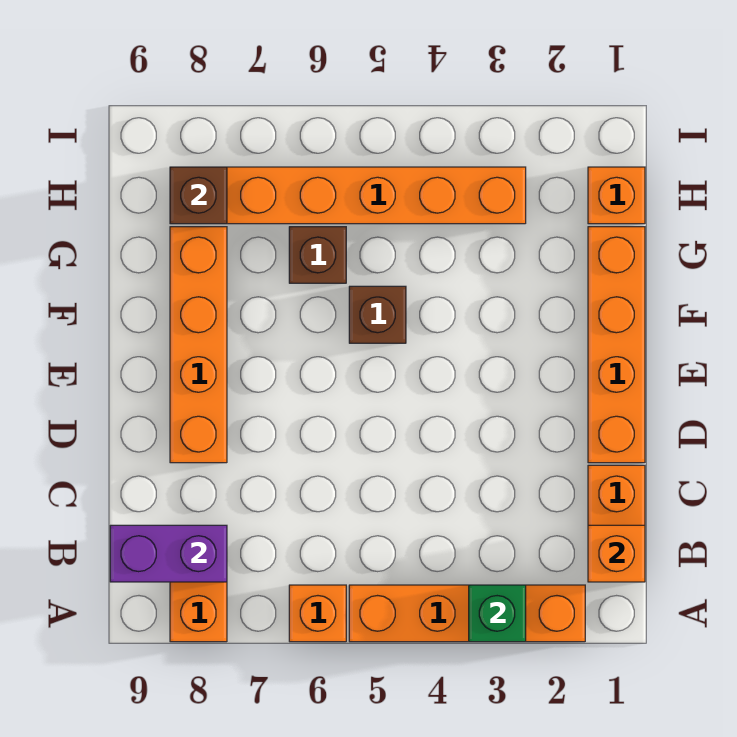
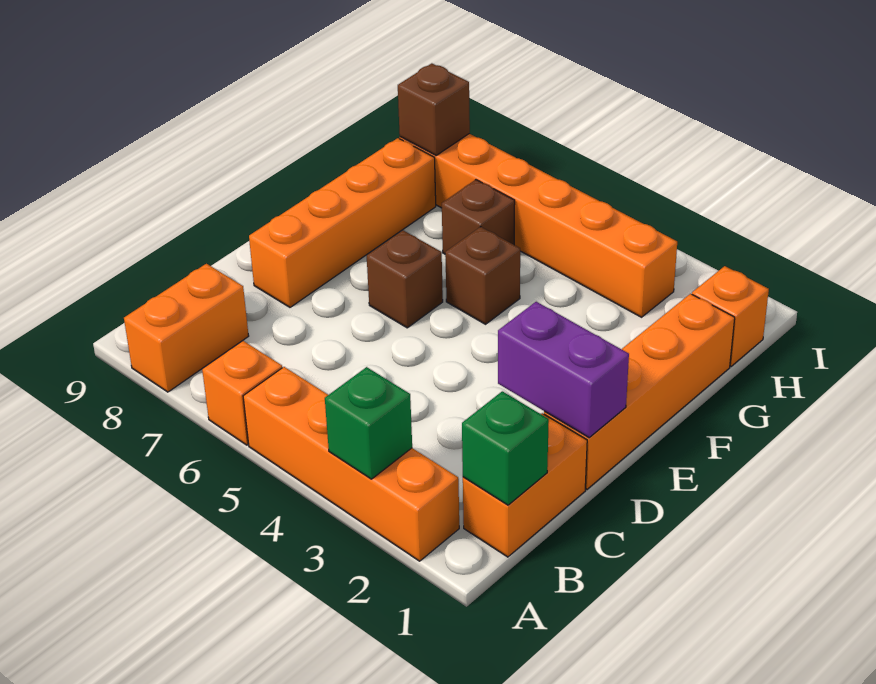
orange brick B1 level 2 -> green brick B1 level 2
purple brick B8:B9 level 2 -> purple brick D1:D2 level 2
none -> brown brick E6 level 1

